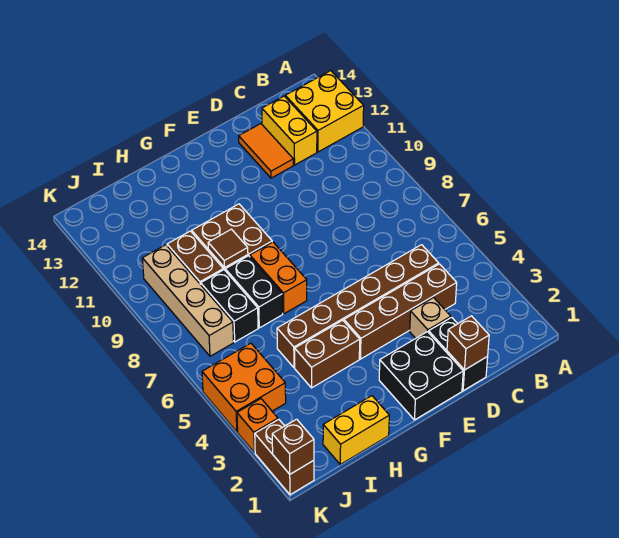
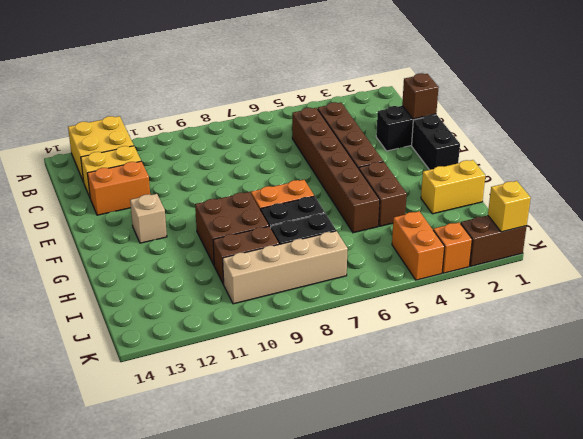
tan brick D3 level 1 -> tan brick F12 level 1
orange tile D12:D13 level 1 -> orange brick D12:D13 level 1
black brick E1:F2 level 1 -> black brick E1:F1 level 1
yellow brick H1:I1 level 1 -> yellow brick H1:H2 level 1
brown tile H9 level 2 -> none
orange brick J4:K5 level 1 -> orange brick J4:K4 level 1
brown brick K1 level 2 -> yellow brick K1 level 2

